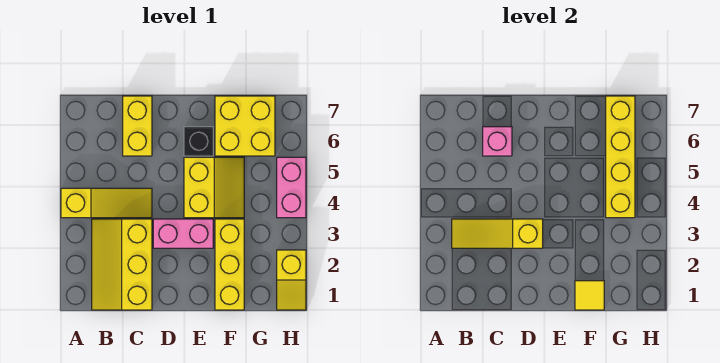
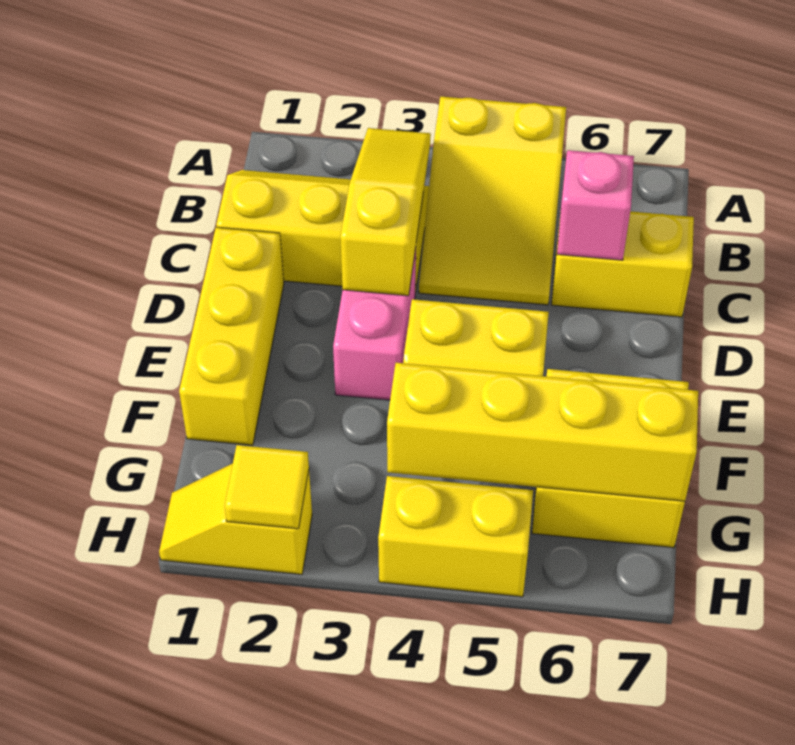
yellow slope A4:C4 level 1 top A -> yellow slope A4:C5 level 1 top A
black brick E6 level 1 -> none
yellow brick F1:F3 level 1 -> yellow brick D1:F1 level 1
yellow tile F1 level 2 -> yellow tile H2 level 2
pink brick H4:H5 level 1 -> yellow brick H4:H5 level 1

